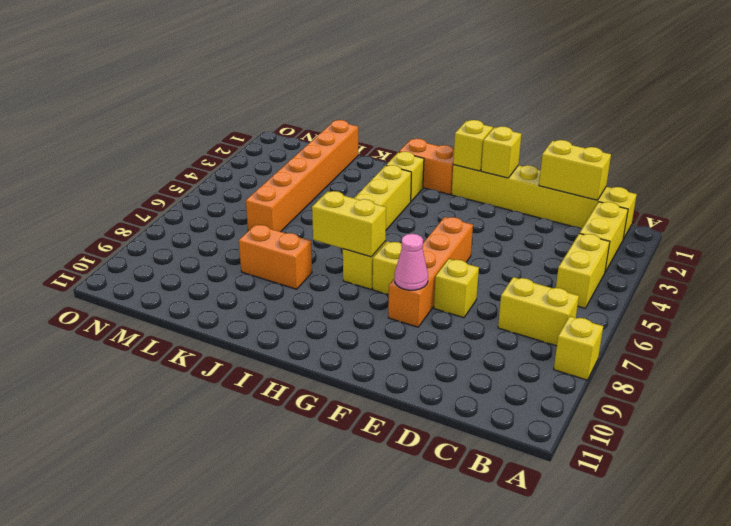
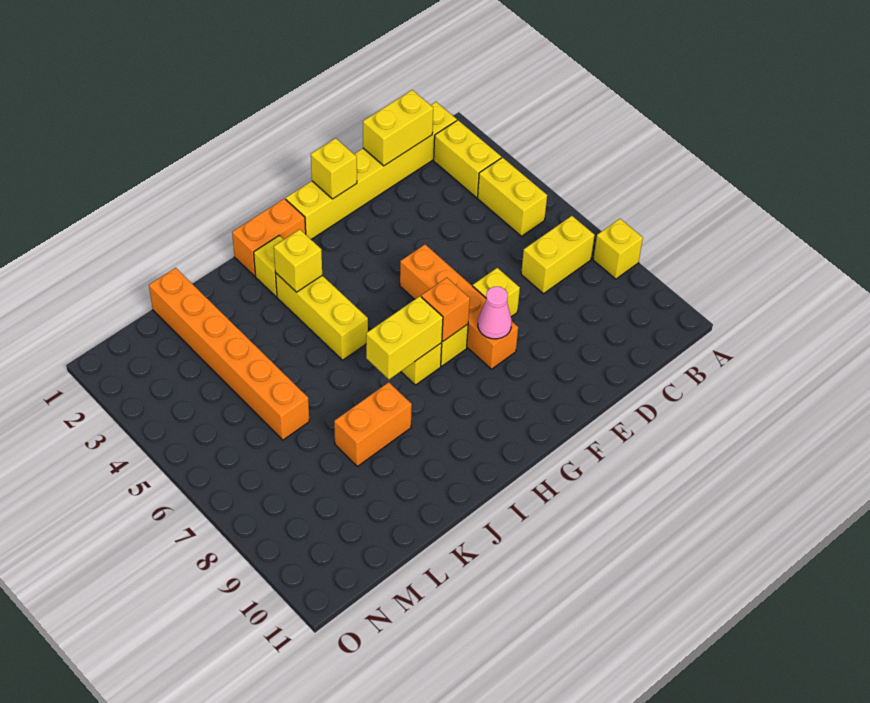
yellow brick G1 level 2 -> yellow brick I3 level 2
none -> orange brick G7 level 2

